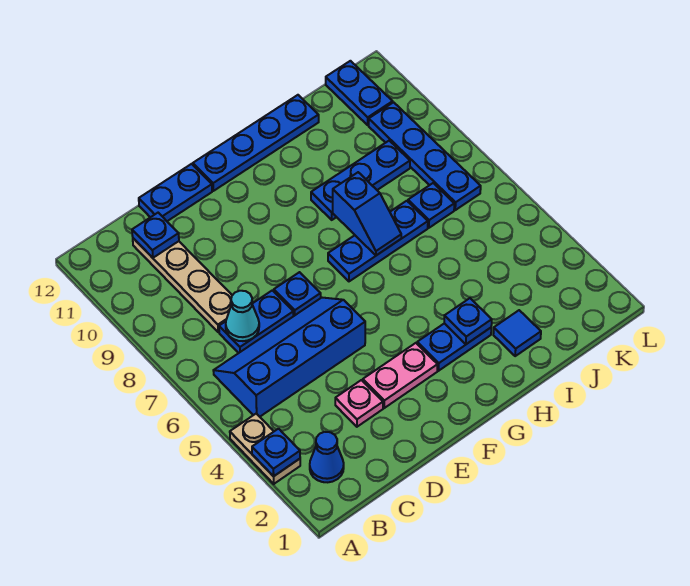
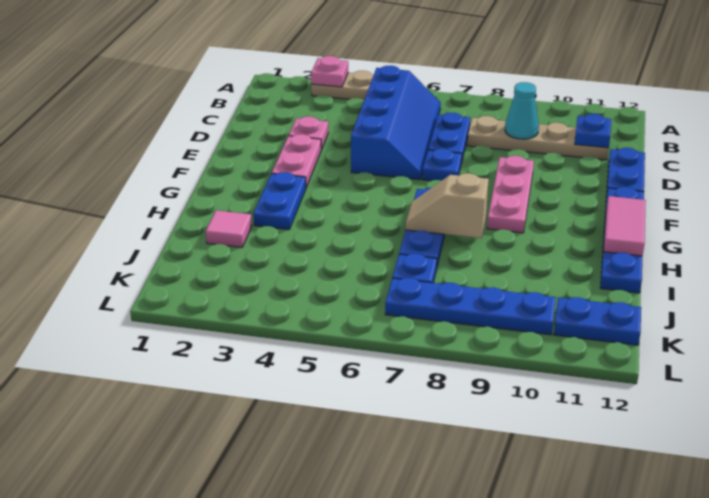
blue plate A3 level 2 -> pink plate A3 level 2
blue cone B2 level 1 -> none
cyan cone C7 level 2 -> cyan cone C9 level 2
none -> pink plate E9:G9 level 1
none -> pink tile G12:H12 level 2
blue plate H3 level 2 -> none
blue slope H7:H8 level 2 top 8 -> tan slope H7:H8 level 2 top 8
blue plate H9:J9 level 1 -> none
blue tile I2 level 1 -> pink tile I2 level 1

